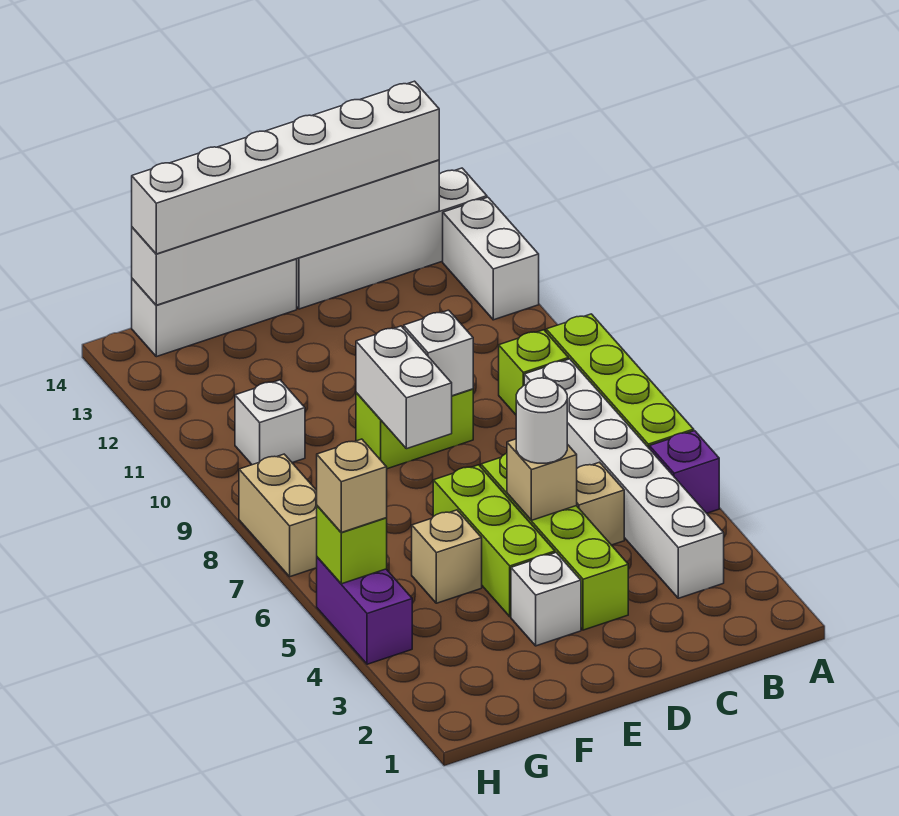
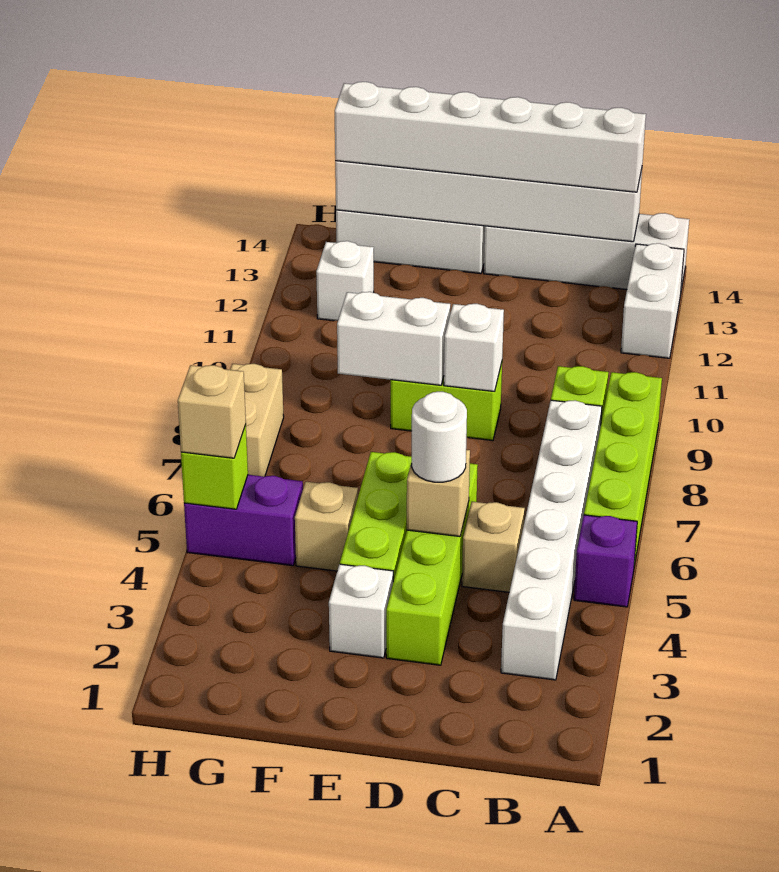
white brick E8:E9 level 2 -> white brick E9:F9 level 2
white brick G10 level 1 -> white brick G12 level 1
purple brick H4:H5 level 1 -> purple brick G5:H5 level 1

